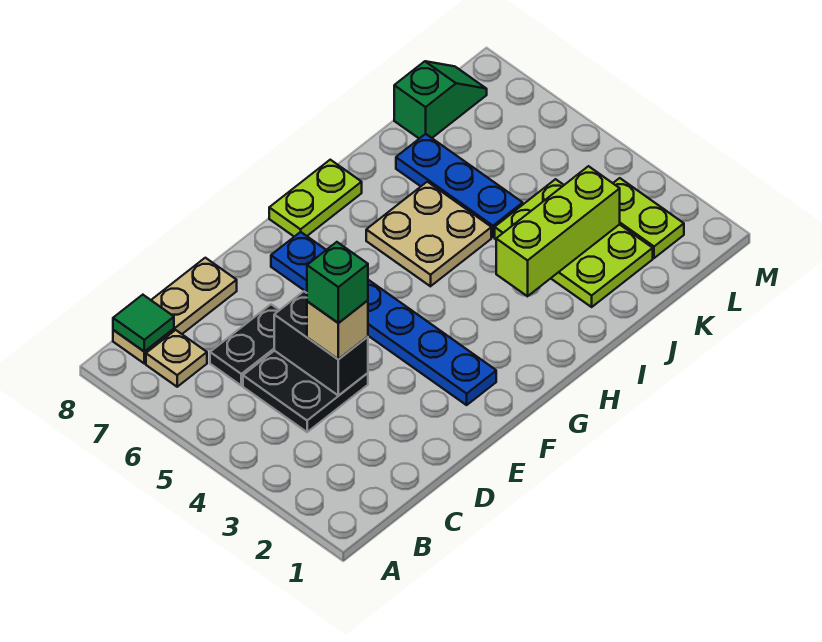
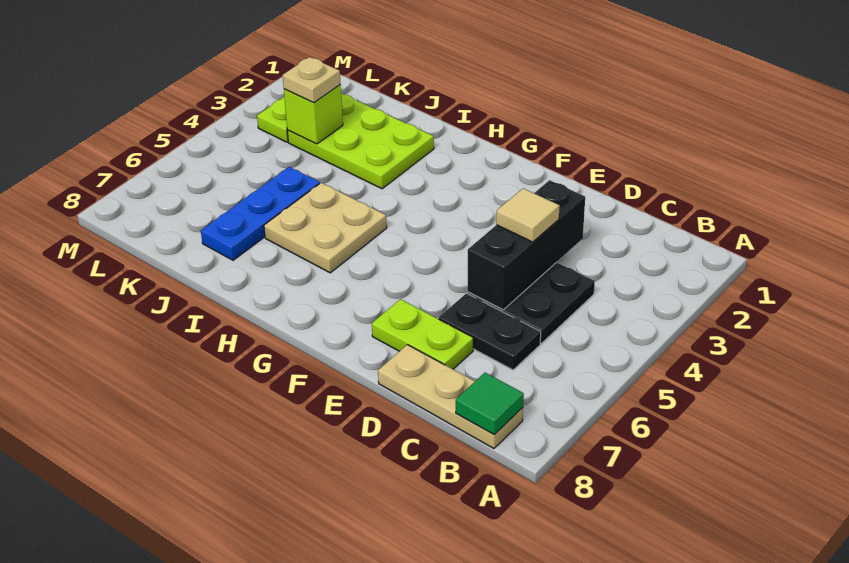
tan plate B7 level 1 -> tan plate K3 level 3
black brick D4:D5 level 2 -> black brick D3:D5 level 2
tan brick D4 level 3 -> tan tile D4 level 3
green brick D4 level 4 -> none
blue plate F2:F7 level 1 -> none
lime plate G8:H8 level 1 -> lime plate D7:E7 level 1
lime brick I3:K3 level 2 -> lime brick K3 level 2
lime plate J2:K4 level 1 -> lime plate I2:K3 level 1
green slope K8:L8 level 1 top K -> none

